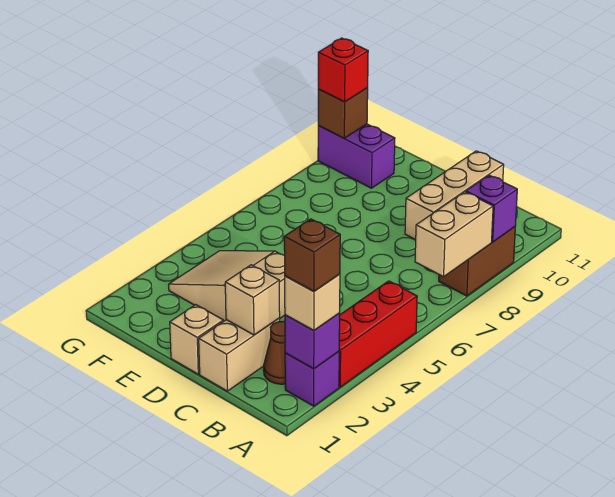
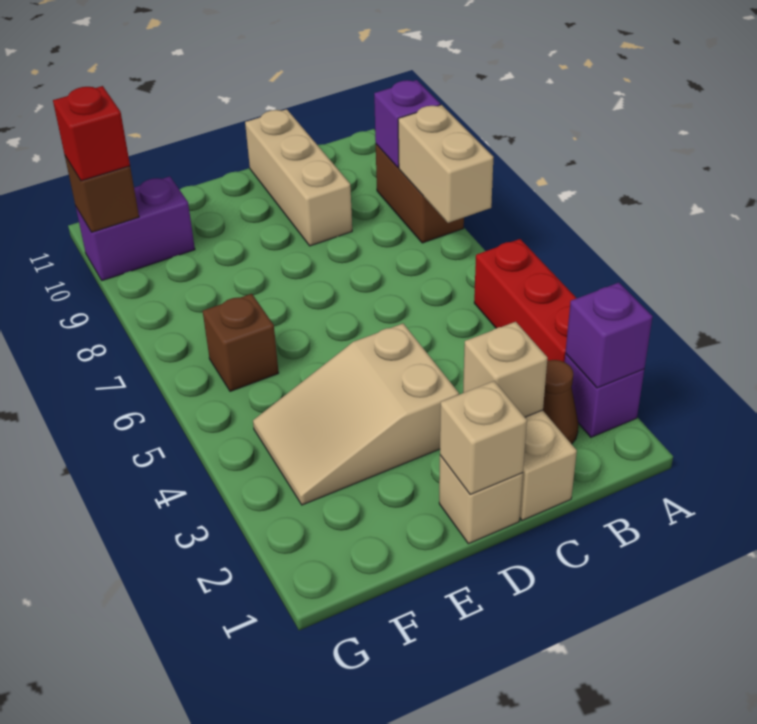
tan brick A2 level 3 -> tan brick D1 level 2
brown brick A2 level 4 -> brown brick F6 level 1

